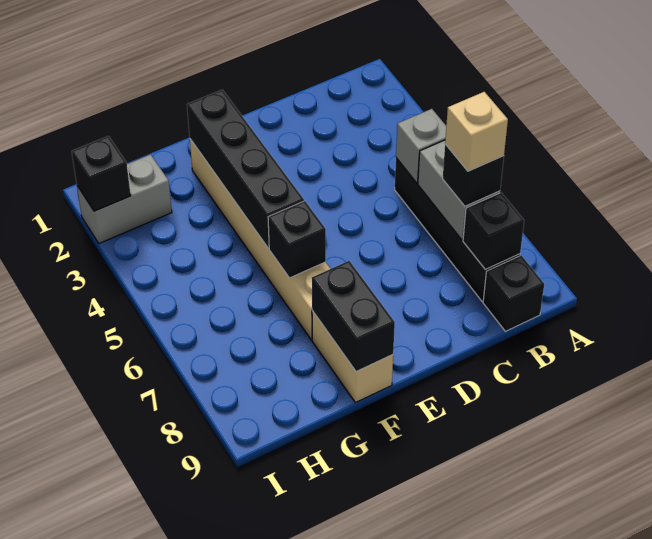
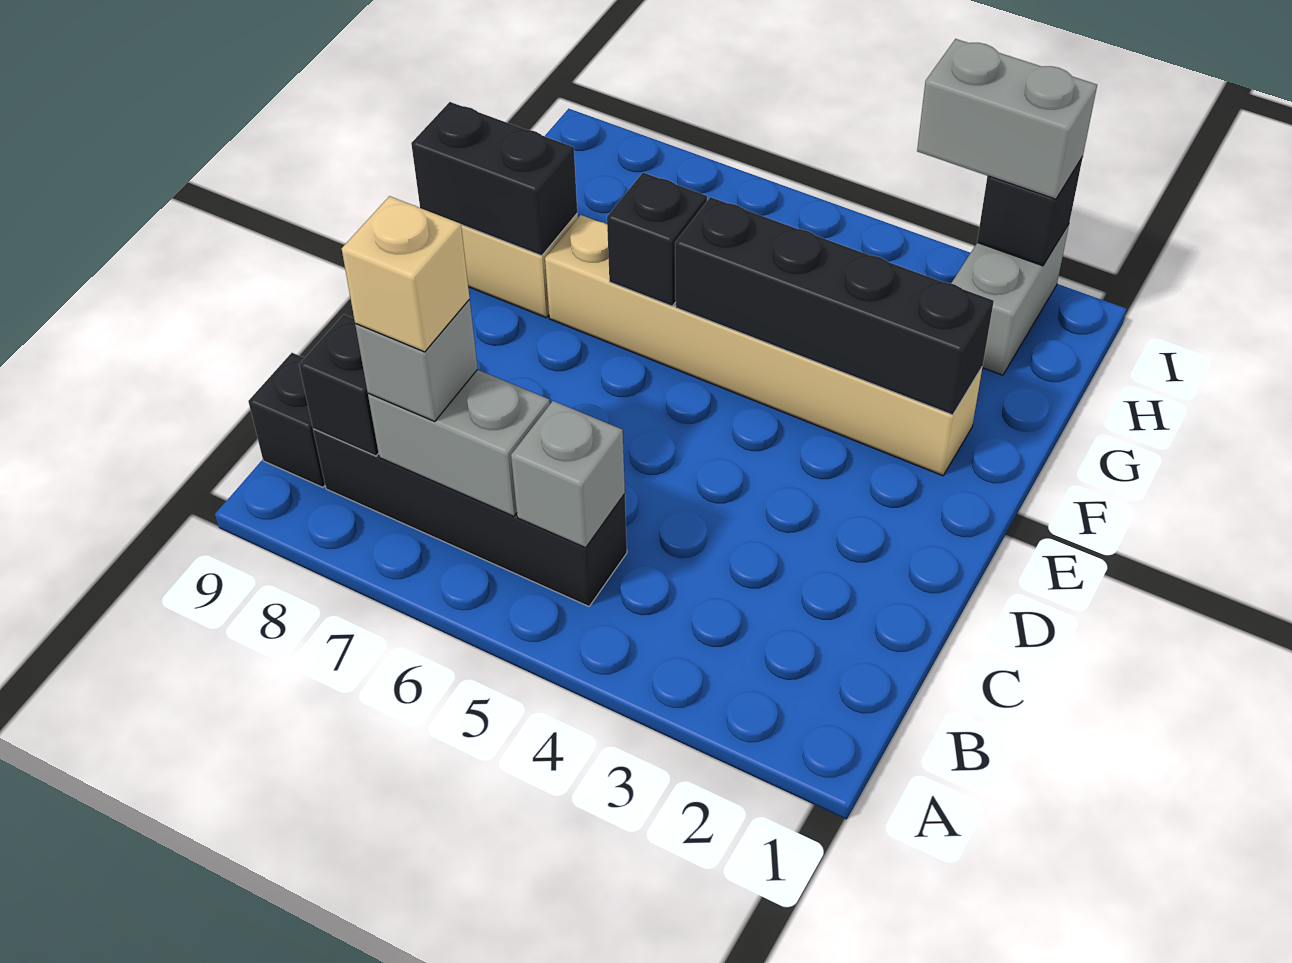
black brick B7 level 3 -> grey brick B7 level 3
none -> grey brick I2:I3 level 3

